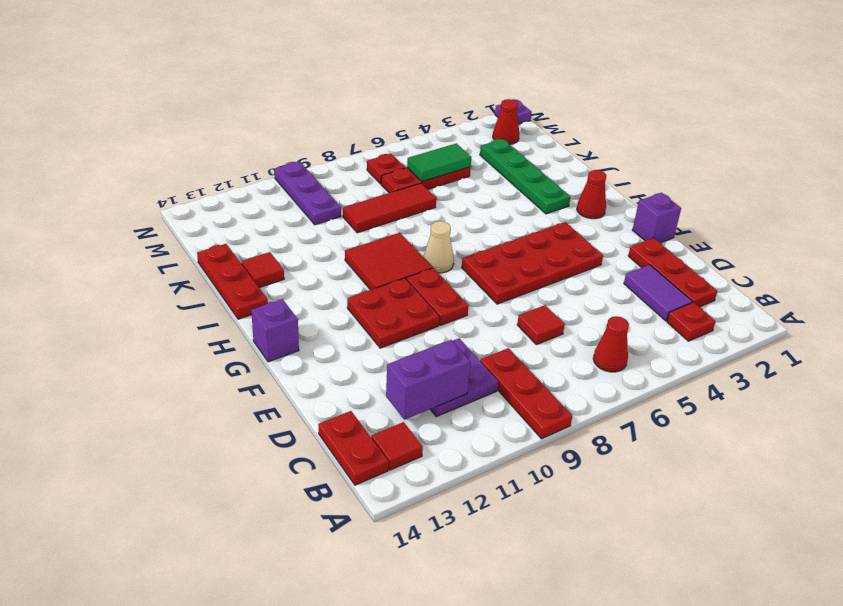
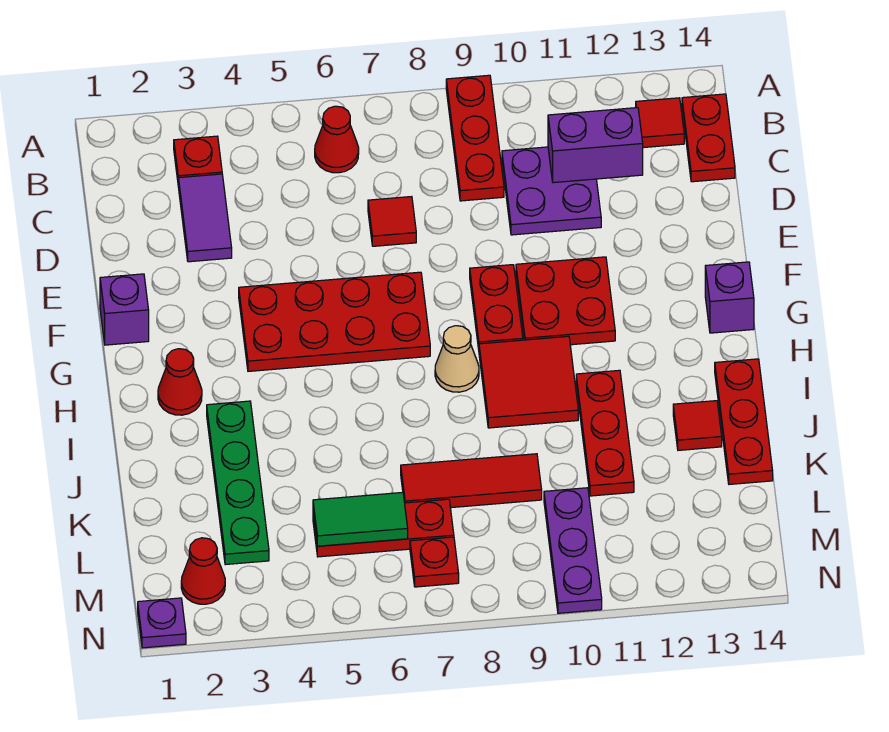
red plate C2:E2 level 1 -> red plate I11:K11 level 1

